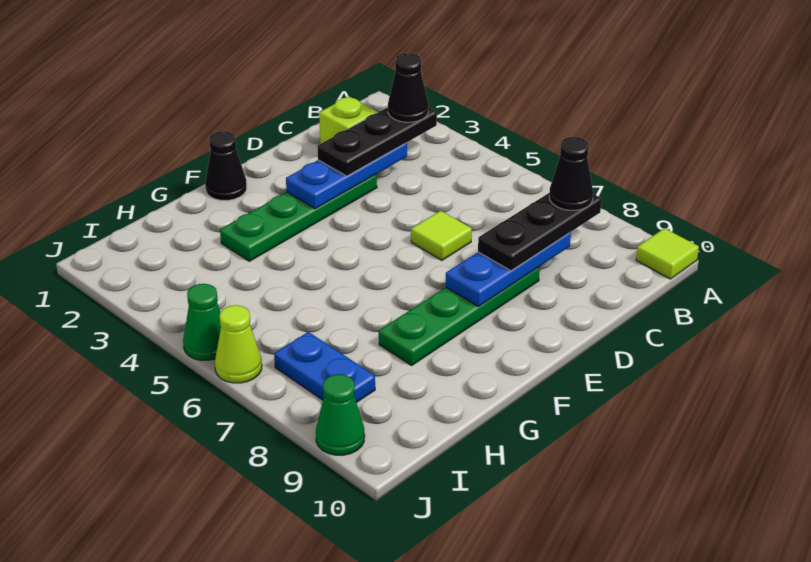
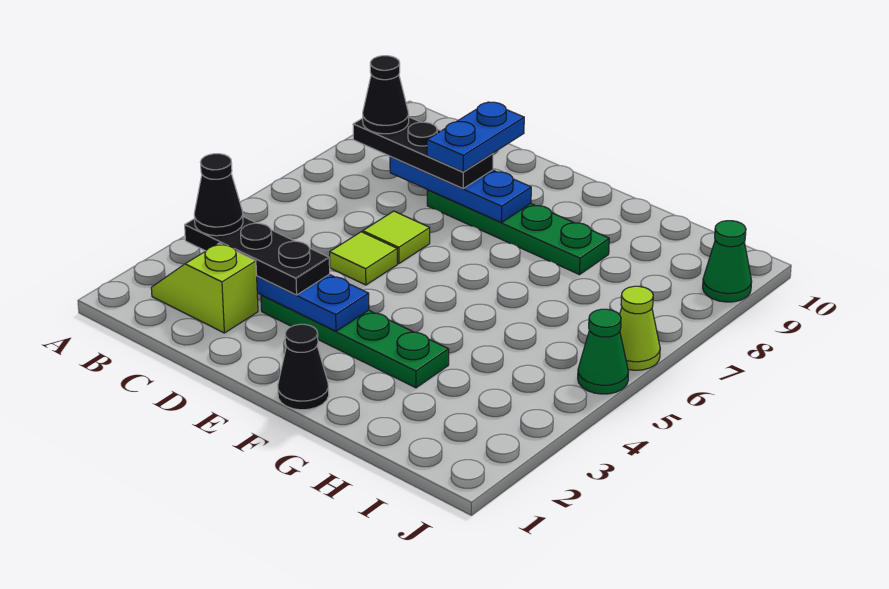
lime tile A10 level 1 -> lime tile D5 level 1
blue plate I7:I8 level 1 -> blue plate D8:D9 level 4

